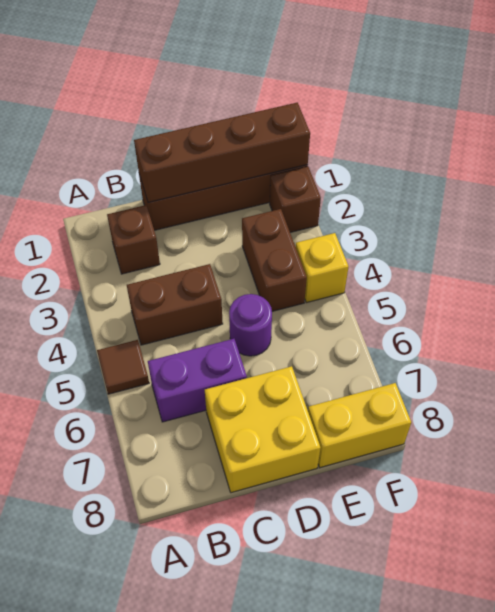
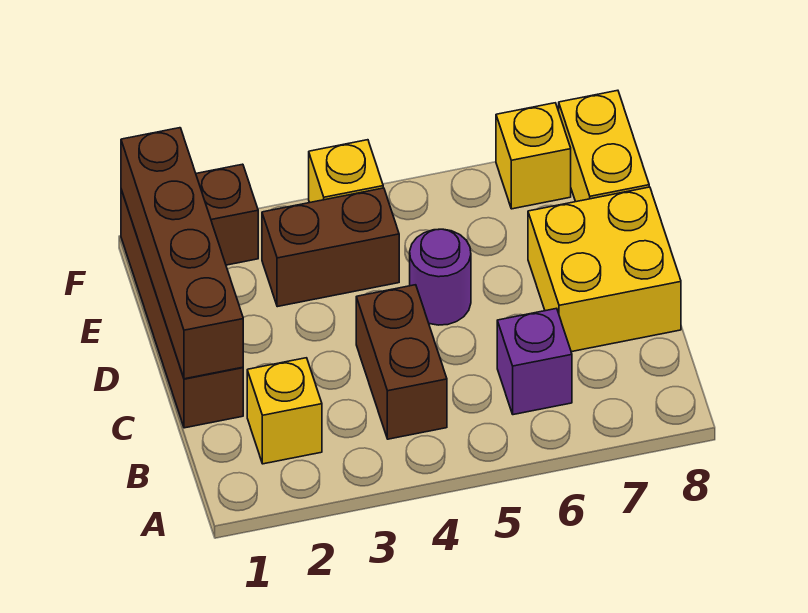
brown tile A5 level 1 -> none
brown brick B2 level 1 -> yellow brick B2 level 1
purple brick B6:C6 level 1 -> purple brick B6 level 1
none -> yellow brick F7 level 1

